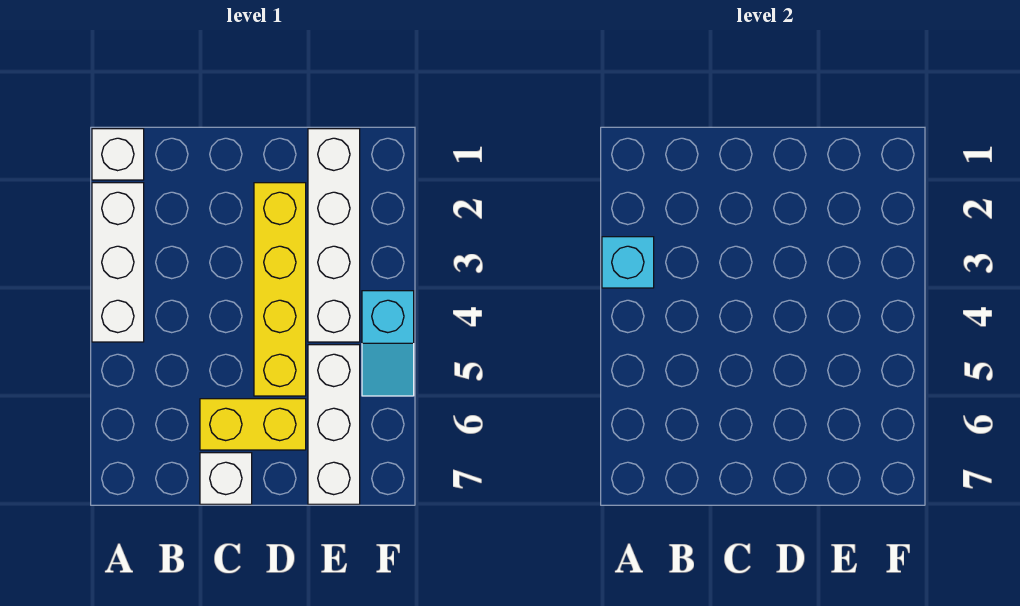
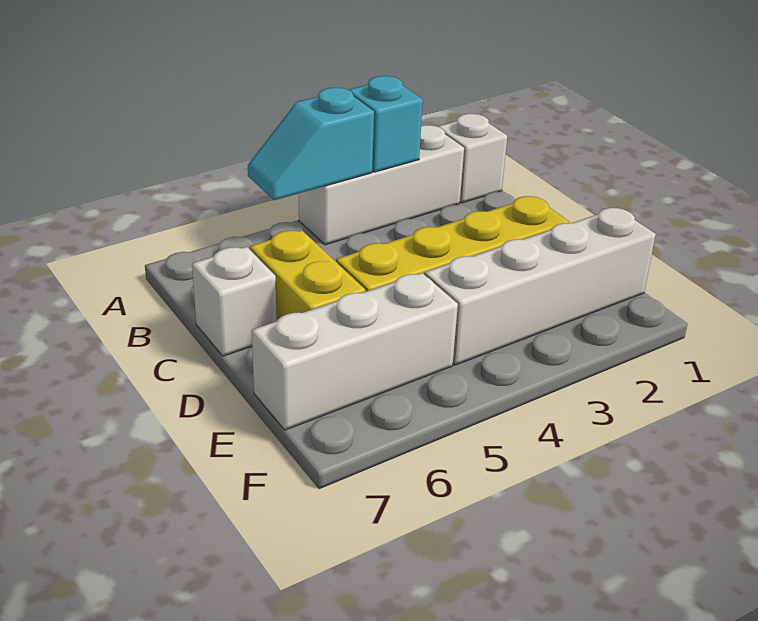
cyan slope F4:F5 level 1 top 4 -> cyan slope A4:A5 level 2 top 4

